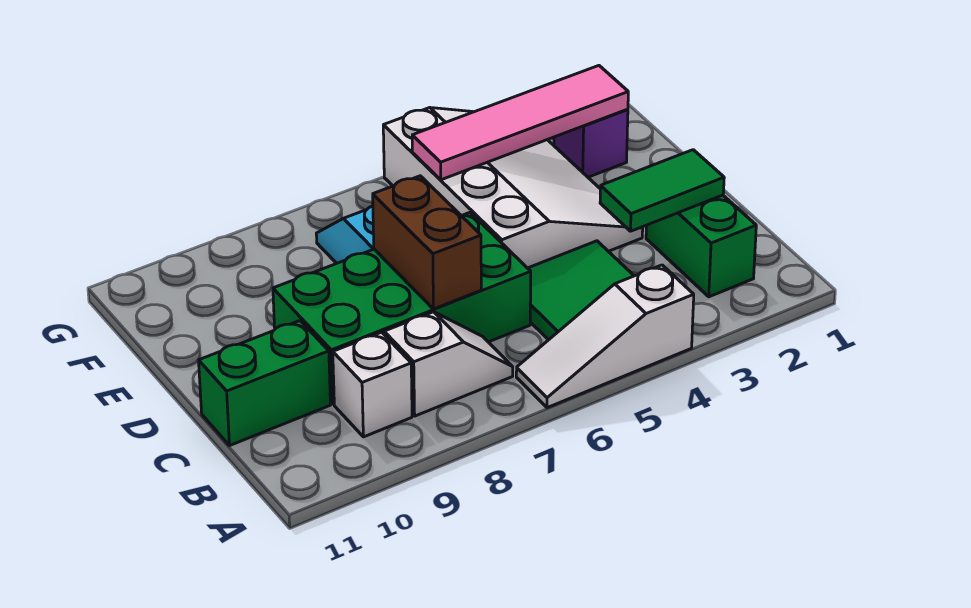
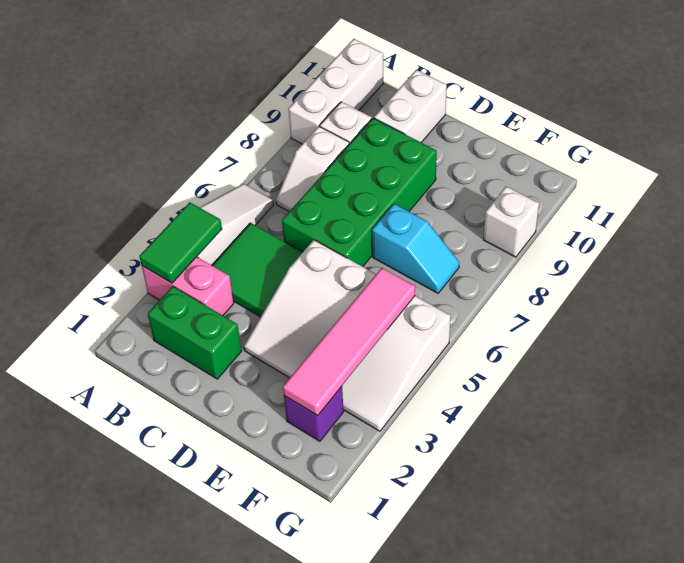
none -> pink brick A3:B3 level 1
none -> white brick A9:A11 level 1
green tile C2:C3 level 2 -> green tile A3:A4 level 2
brown brick C7:D7 level 2 -> none
green brick C10:C11 level 1 -> white brick C10:C11 level 1
none -> white brick G9 level 1

